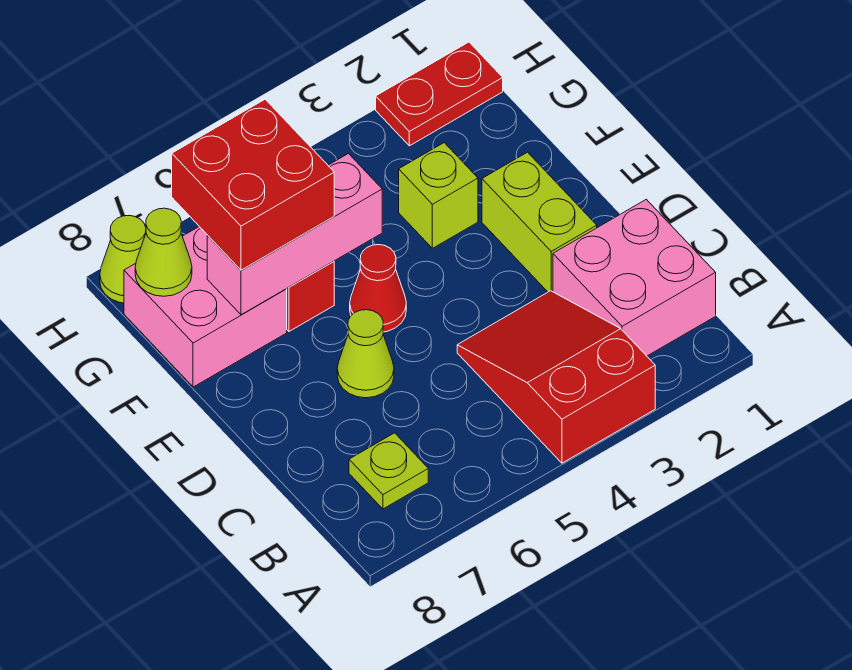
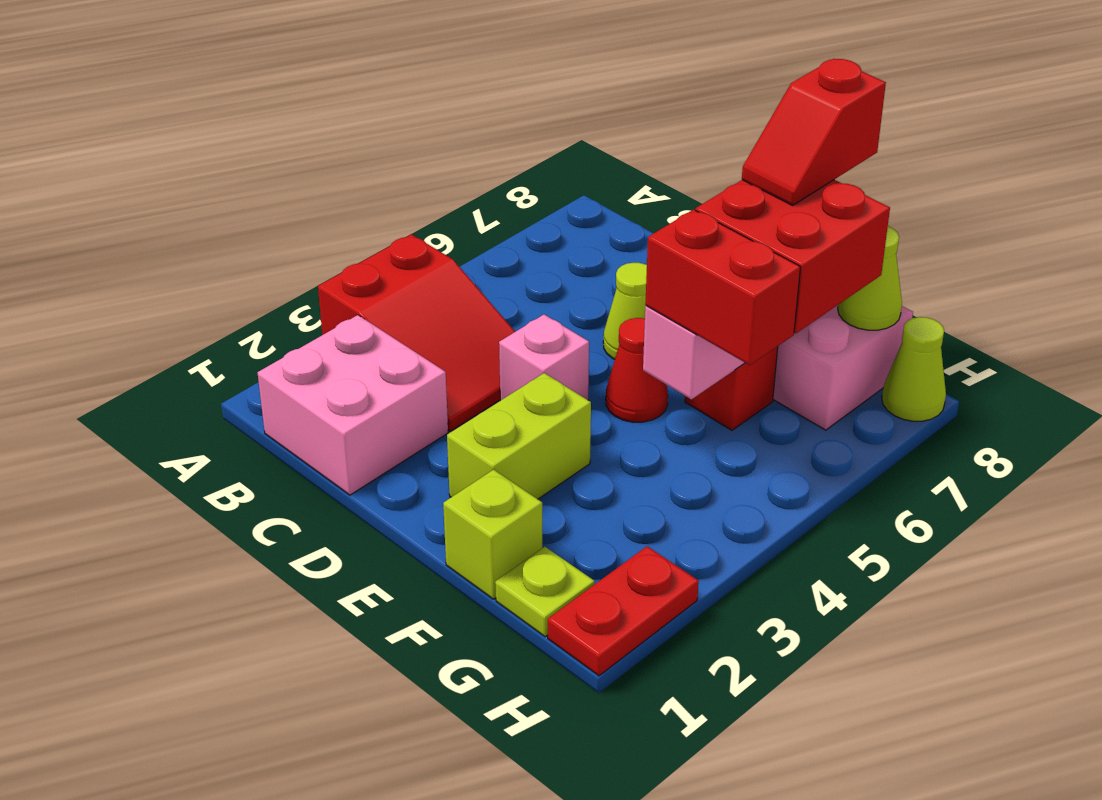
lime plate B7 level 1 -> lime plate G1 level 1
lime brick D2:E2 level 1 -> lime brick E2:E3 level 1
none -> pink brick D4 level 1
lime brick F3 level 1 -> lime brick F1 level 1
none -> red brick F5:G5 level 3
none -> red slope F7:F8 level 4 top 8

